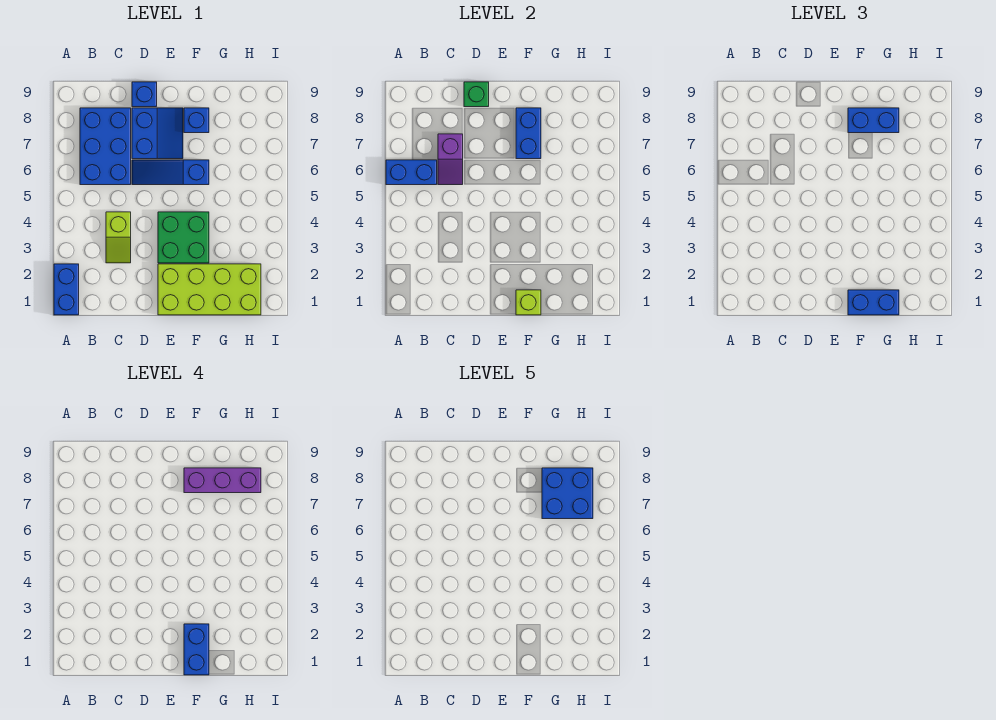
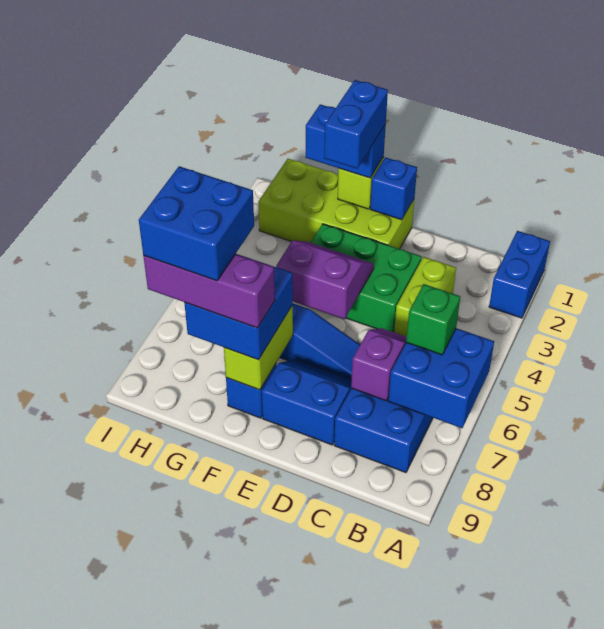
blue brick A6:B6 level 2 -> blue brick A6:B7 level 2
lime slope C3:C4 level 1 top 4 -> lime brick C3:C4 level 1
blue slope D7:E8 level 1 top D -> blue slope D7:E8 level 1 top 8
blue brick D9 level 1 -> blue brick E1 level 2
green brick D9 level 2 -> green brick B6 level 3
green brick E3:F4 level 1 -> green brick D3:F4 level 1
none -> purple slope E4:F5 level 2 top 5
blue brick F7:F8 level 2 -> lime brick F7:F8 level 2
blue brick F8:G8 level 3 -> blue brick F7:G8 level 3

